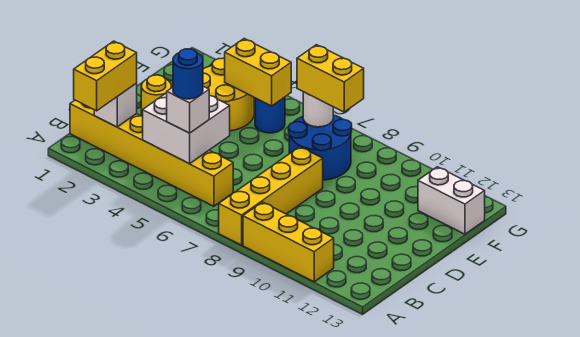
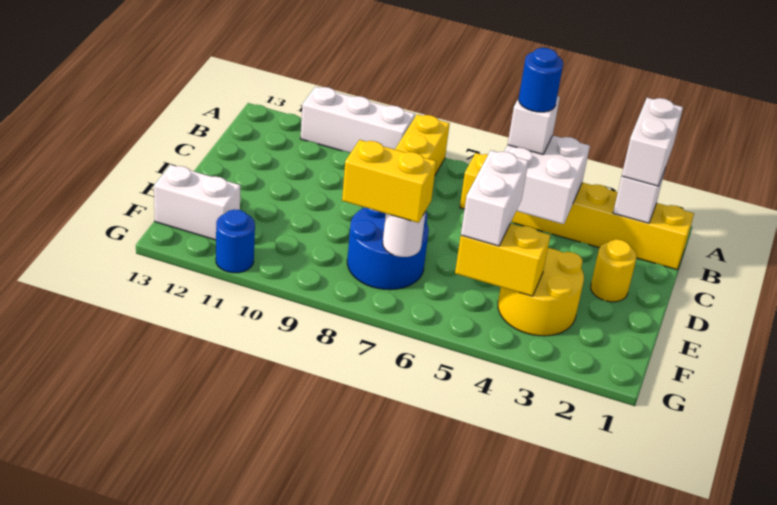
yellow brick A2:B2 level 3 -> white brick A2:B2 level 3
yellow brick A9:A11 level 1 -> white brick A9:A11 level 1
none -> white brick E5:F5 level 3
blue round brick F5 level 1 -> blue round brick G11 level 1

